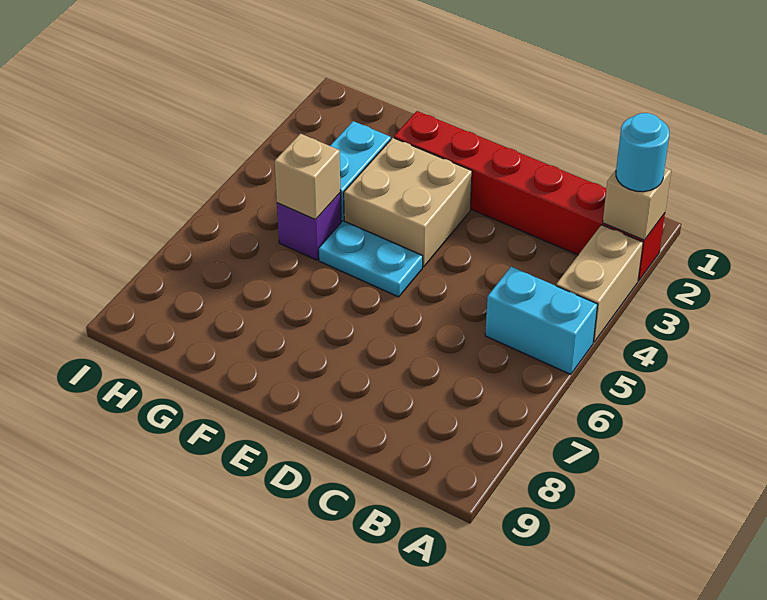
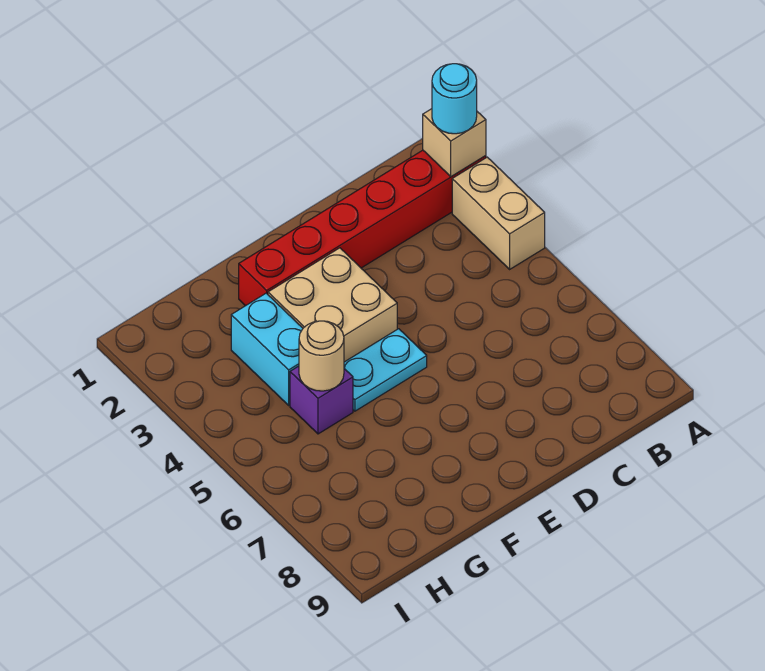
cyan brick A5:B5 level 1 -> none
tan brick G5 level 2 -> tan round brick G5 level 2

